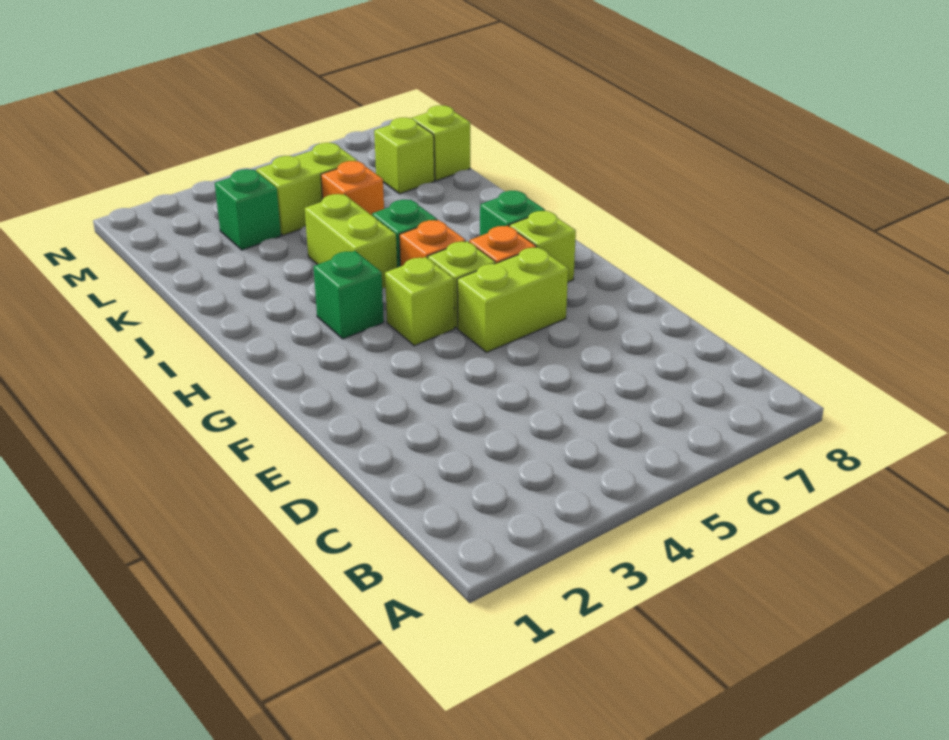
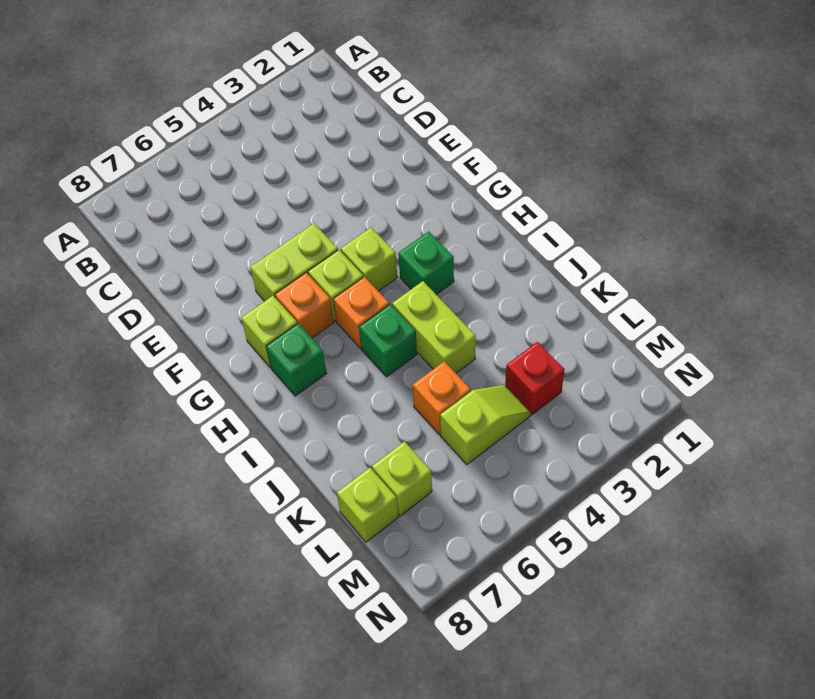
green brick L3 level 1 -> red brick L3 level 1
lime brick L4:L5 level 1 -> lime slope L4:L5 level 1 top 5

